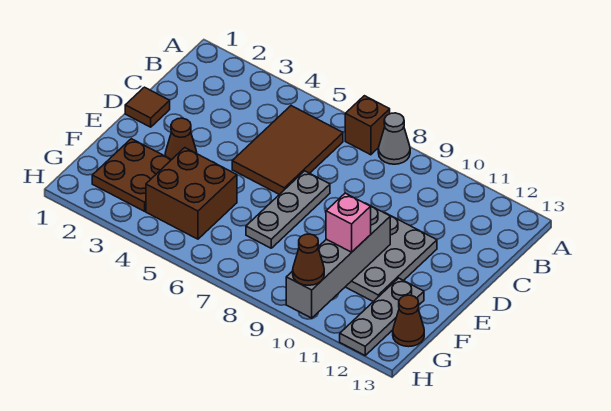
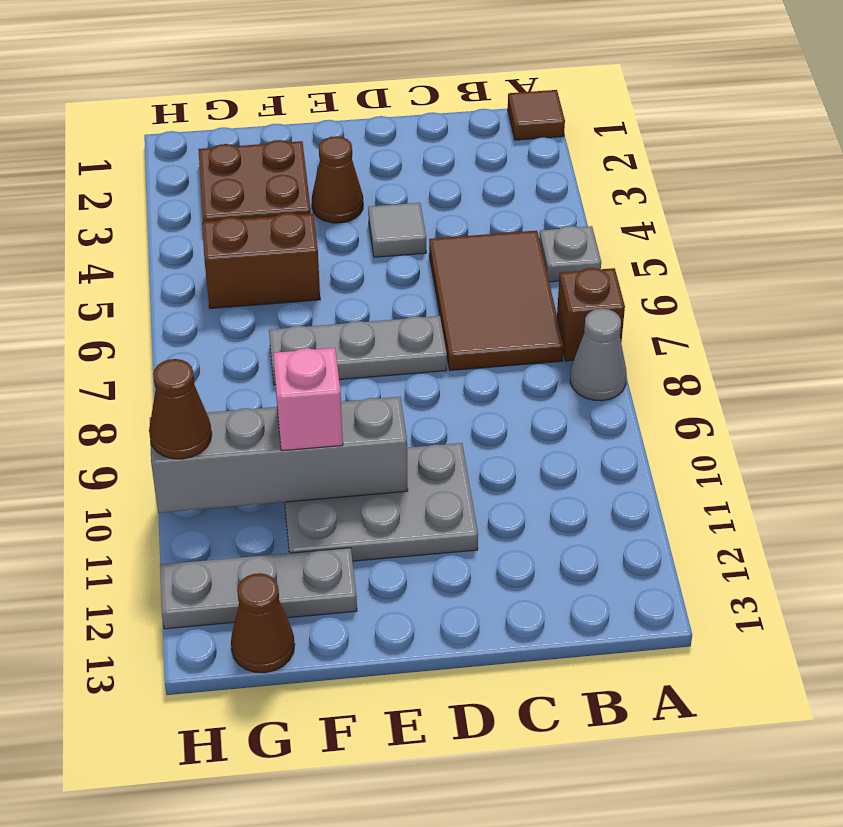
none -> grey plate A5 level 1
brown tile B5:D6 level 1 -> brown tile B5:C7 level 1
brown tile D1 level 1 -> brown tile A1 level 1
none -> grey tile D4 level 1
brown brick F4:G5 level 1 -> brown brick F5:G5 level 1

